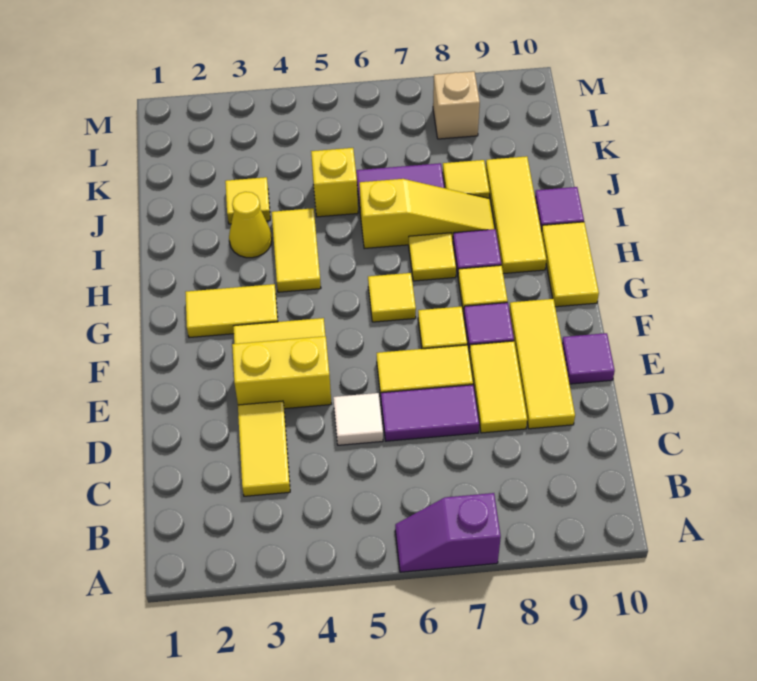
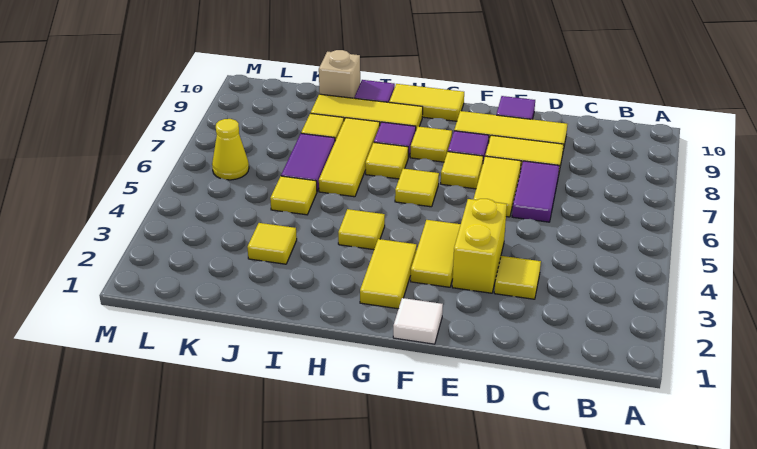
purple slope A6:A7 level 1 top 7 -> none
yellow tile C3:D3 level 1 -> yellow tile D3 level 1
white tile D5 level 1 -> white tile F1 level 1
yellow tile H4:I4 level 1 -> yellow tile H4 level 1
yellow cone I3 level 1 -> yellow cone L6 level 1
yellow slope I6:I8 level 1 top 6 -> yellow tile I6:I8 level 1
yellow brick J5 level 1 -> yellow tile J5 level 1
tan brick L8 level 1 -> tan brick J10 level 1

